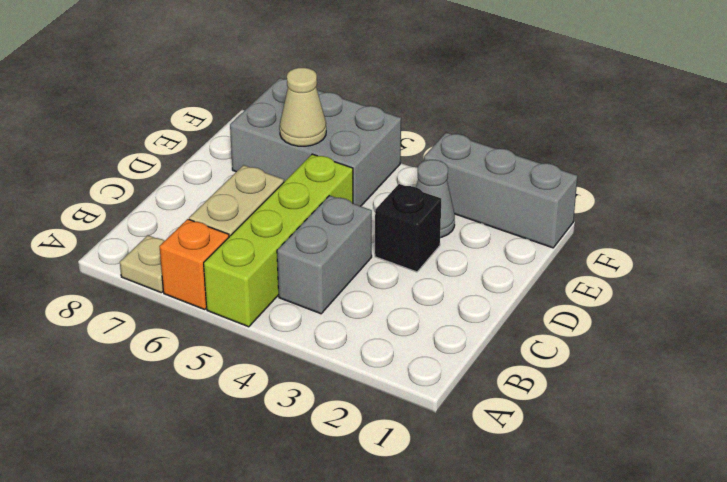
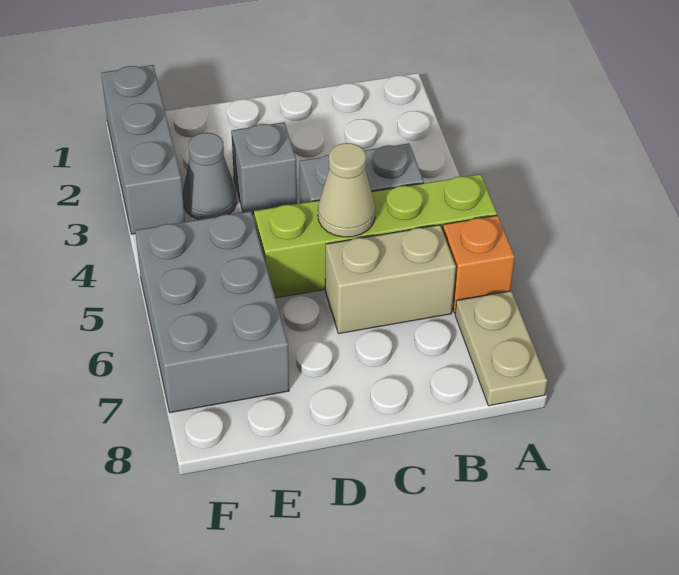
tan plate A7 level 1 -> tan plate A7:A8 level 1
black brick D3 level 1 -> grey brick D3 level 1
tan cone E6 level 2 -> tan cone C5 level 2

